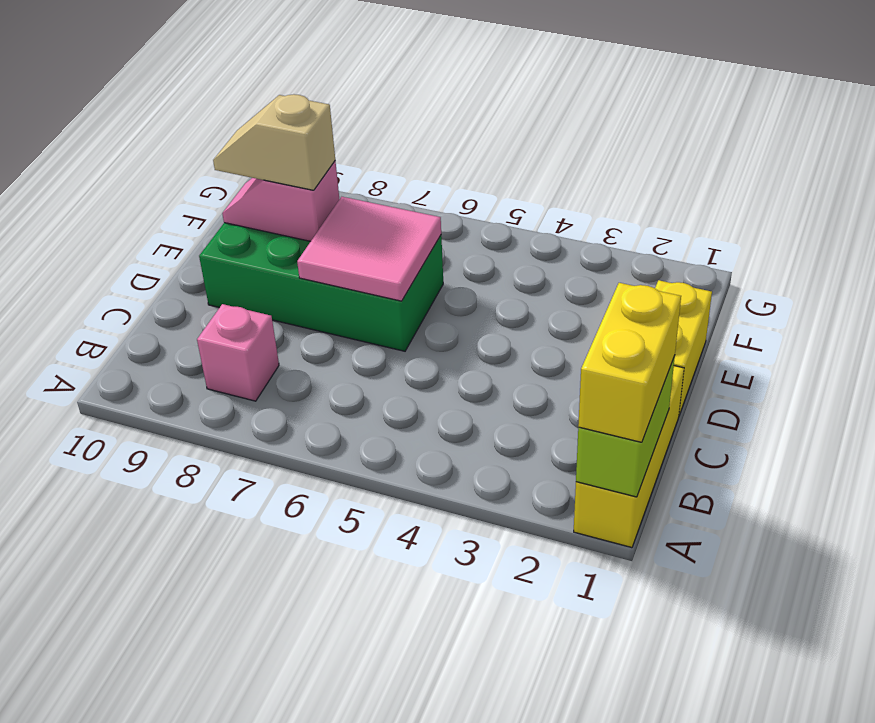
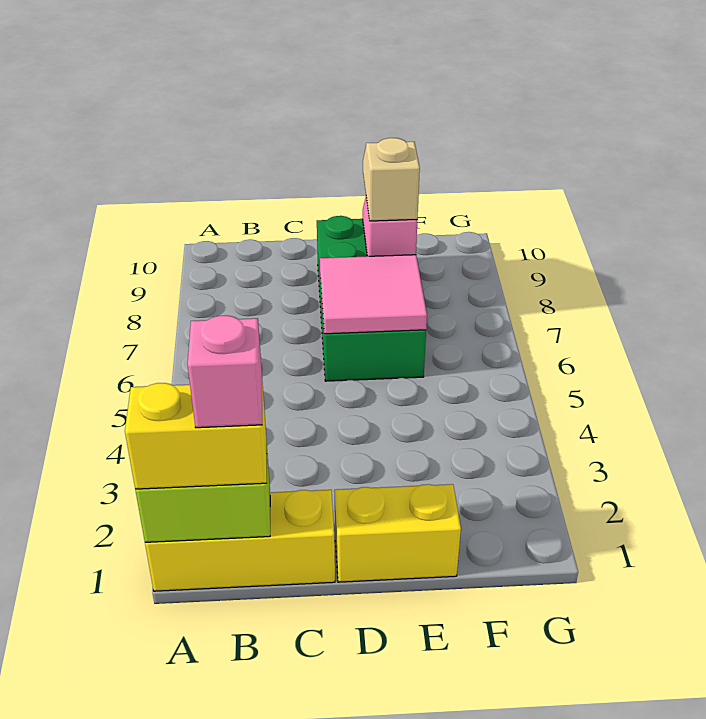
pink brick B8 level 1 -> pink brick B1 level 4

